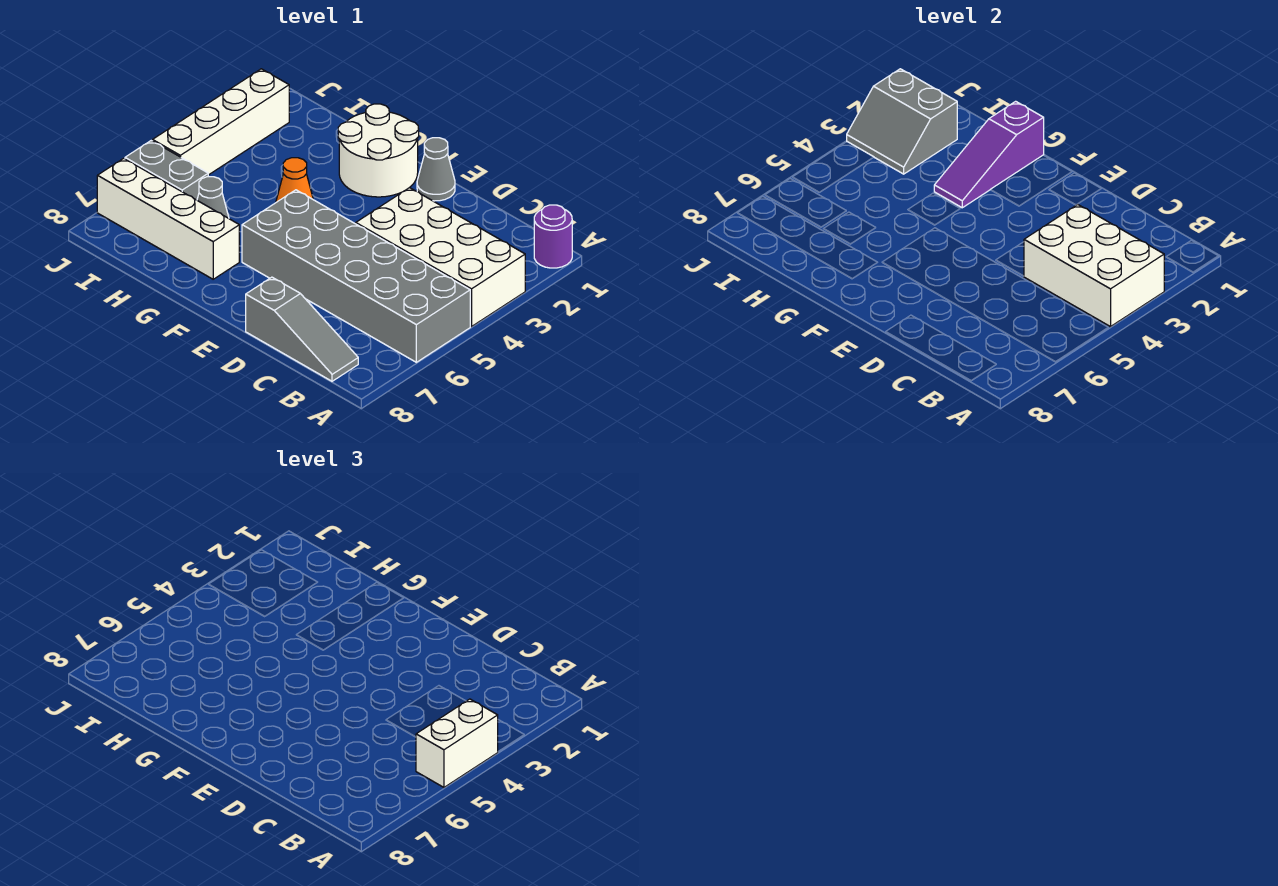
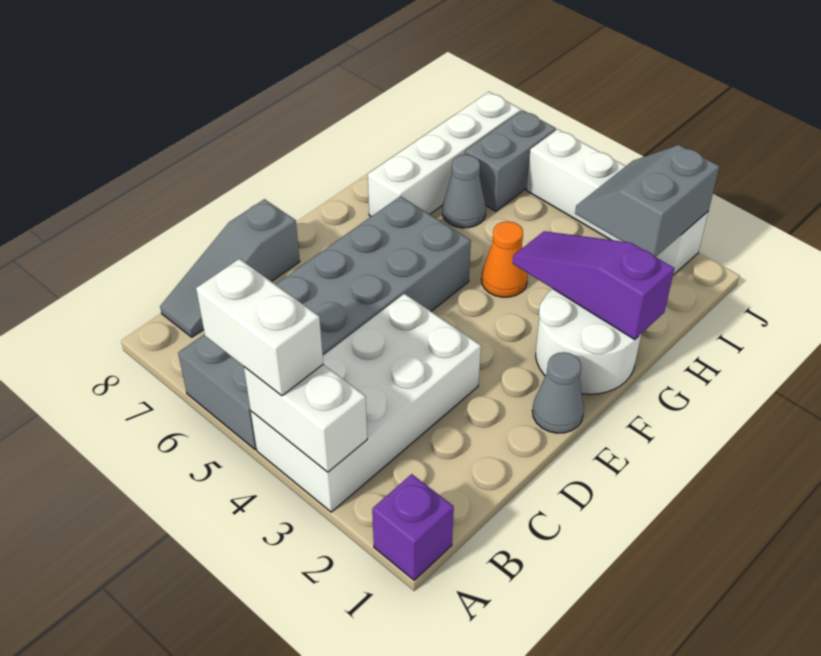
purple round brick A1 level 1 -> purple brick A1 level 1
white brick A3:C4 level 2 -> white brick A3:A4 level 2

